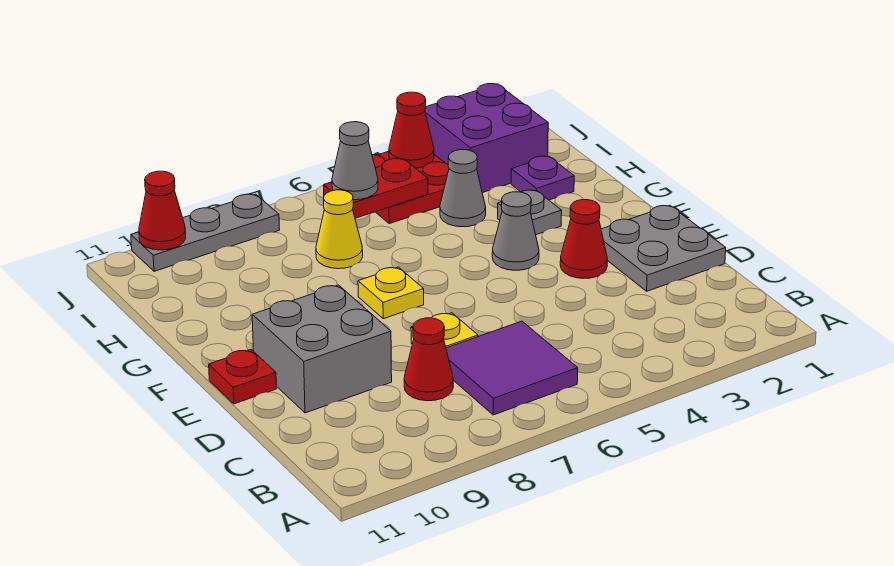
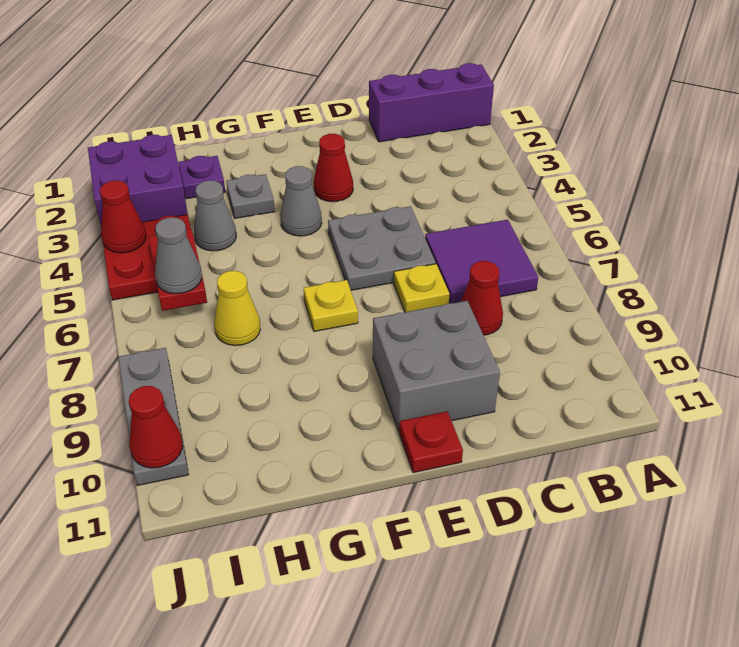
none -> purple brick A1:C1 level 1
grey plate D1:E2 level 1 -> grey plate D5:E6 level 1

